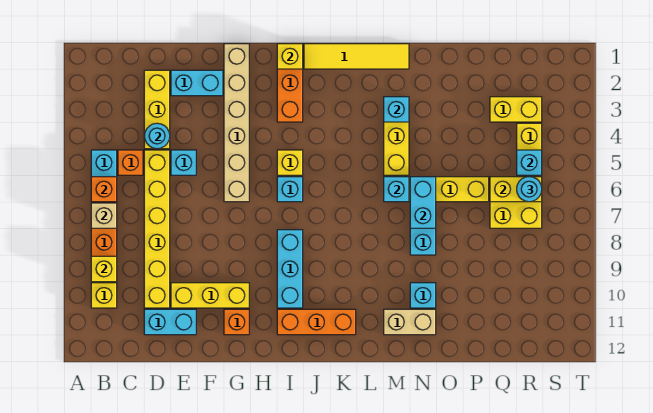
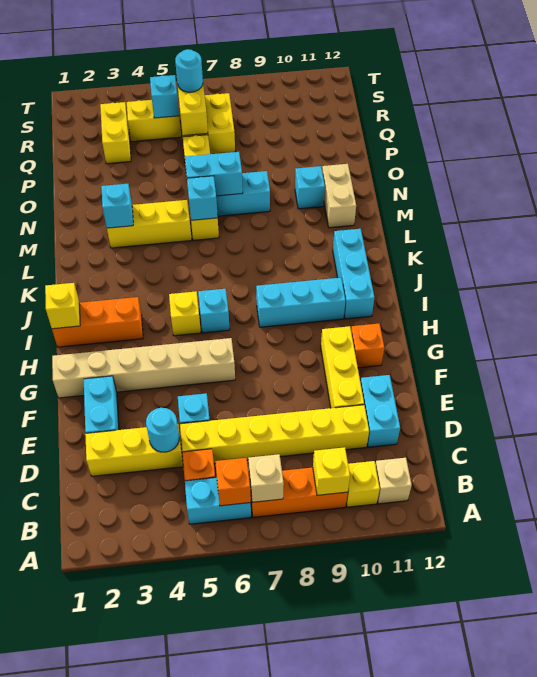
none -> tan brick B11 level 1
orange brick I11:K11 level 1 -> cyan brick I11:K11 level 1
yellow tile J1:M1 level 1 -> none

